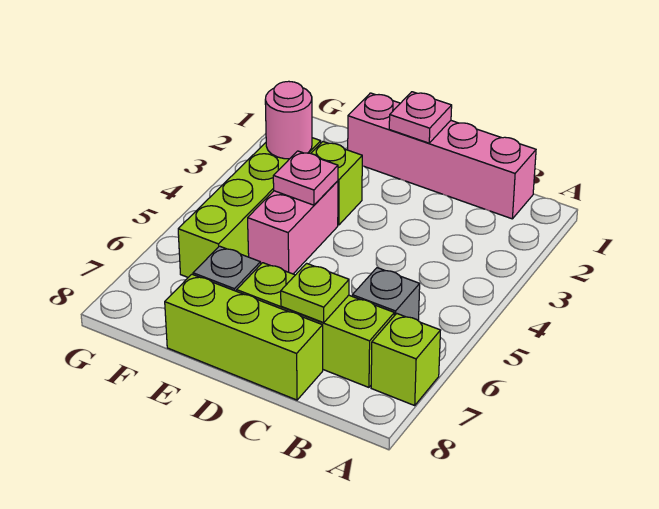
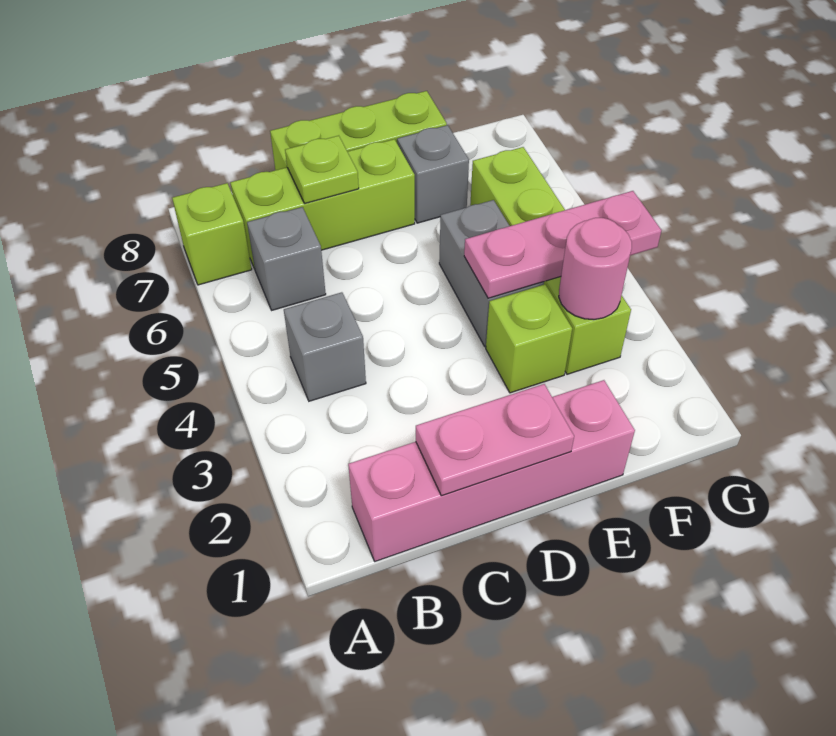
none -> grey brick B4 level 1
pink plate D1 level 2 -> pink plate C1:D1 level 2
pink brick E4:E5 level 1 -> grey brick E4:E5 level 1
pink plate E4 level 2 -> pink plate E4:G4 level 2

